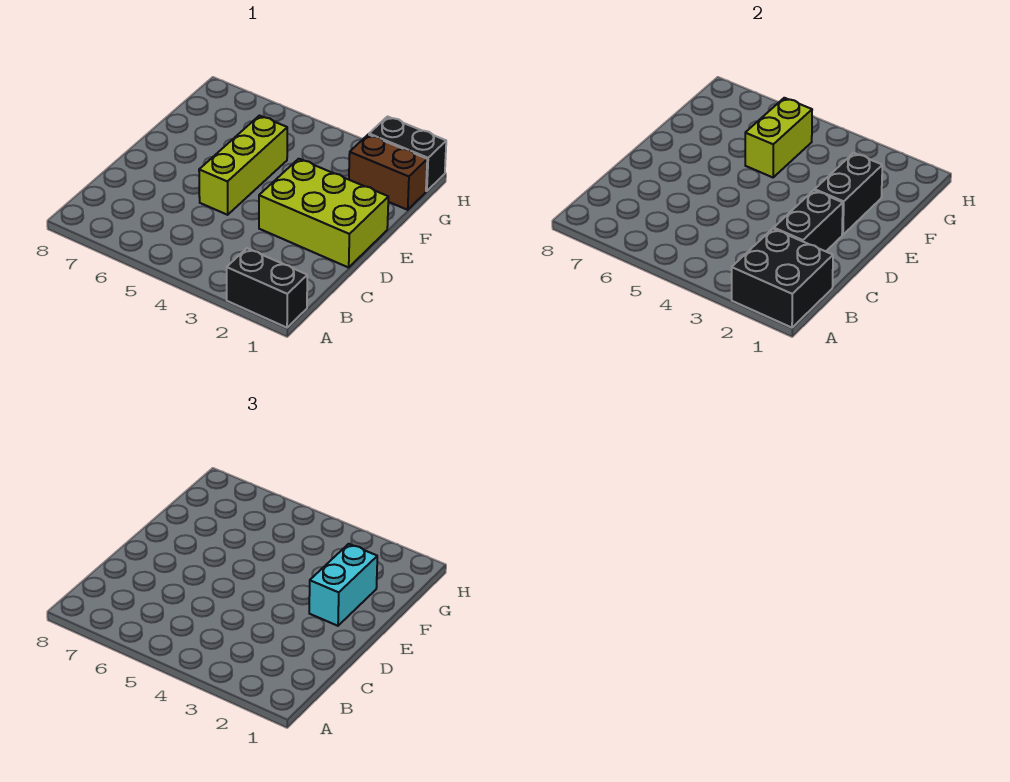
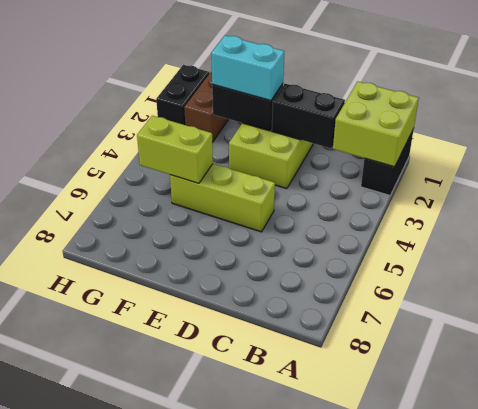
black brick A1:B2 level 2 -> lime brick A1:B2 level 2

